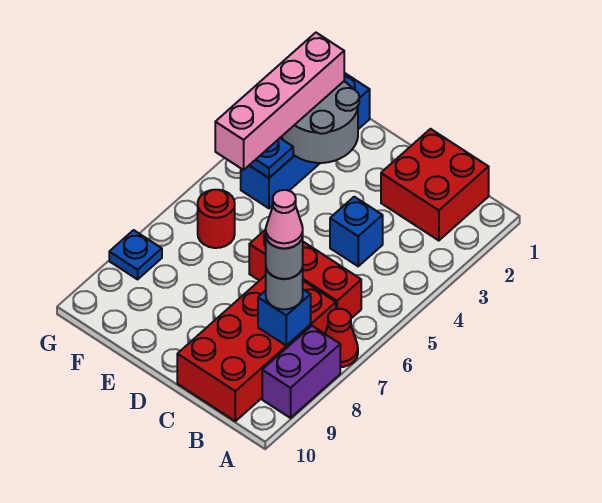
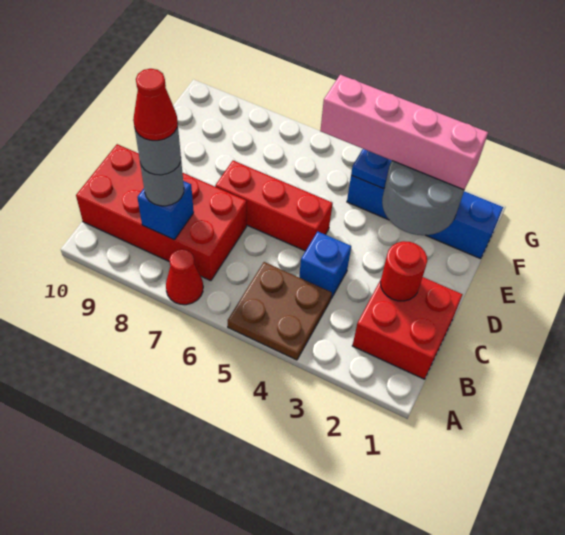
none -> brown plate A4:B5 level 1
purple brick A8:A9 level 1 -> none
red brick B6:D6 level 1 -> red brick D5:D7 level 1
pink cone B8 level 5 -> red cone B8 level 5
red round brick F6 level 1 -> red round brick C2 level 2
blue plate G8 level 1 -> none

